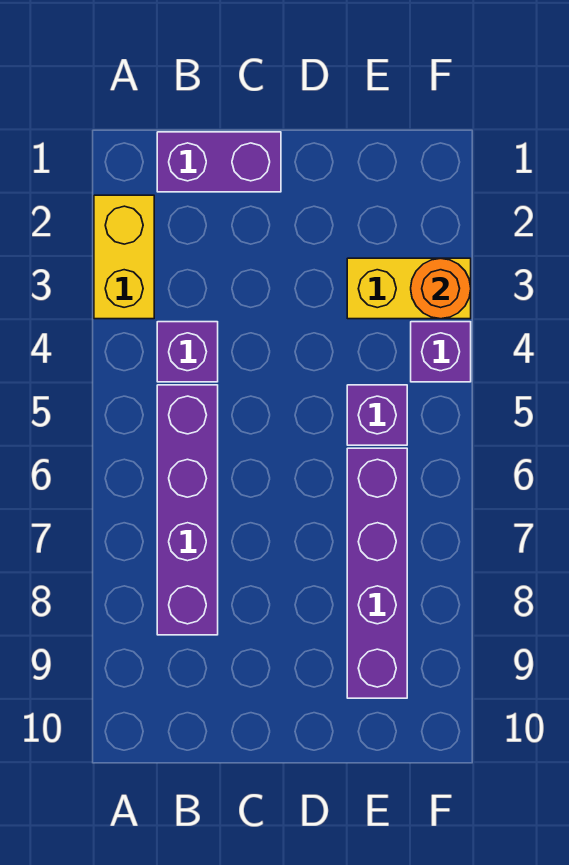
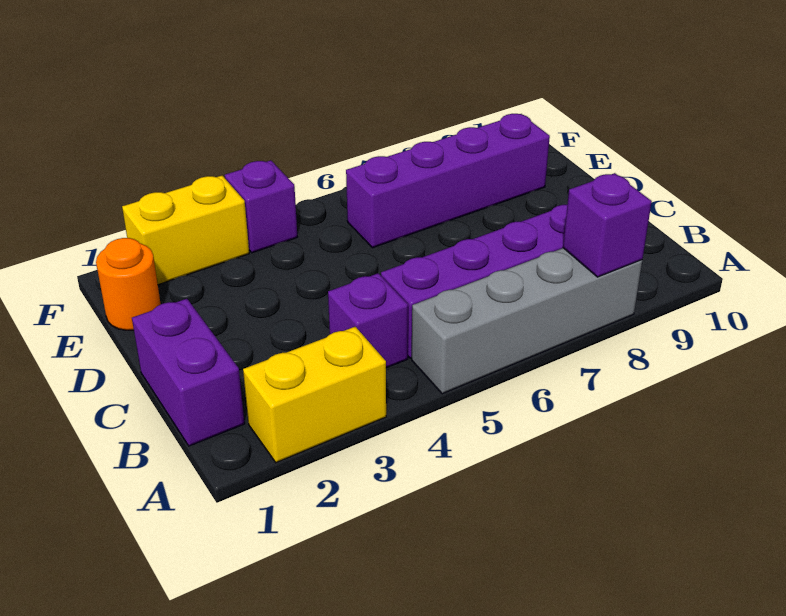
none -> grey brick A5:A8 level 1
yellow brick E3:F3 level 1 -> yellow brick F2:F3 level 1
purple brick E5 level 1 -> purple brick A8 level 2
orange round brick F3 level 2 -> orange round brick E1 level 1

